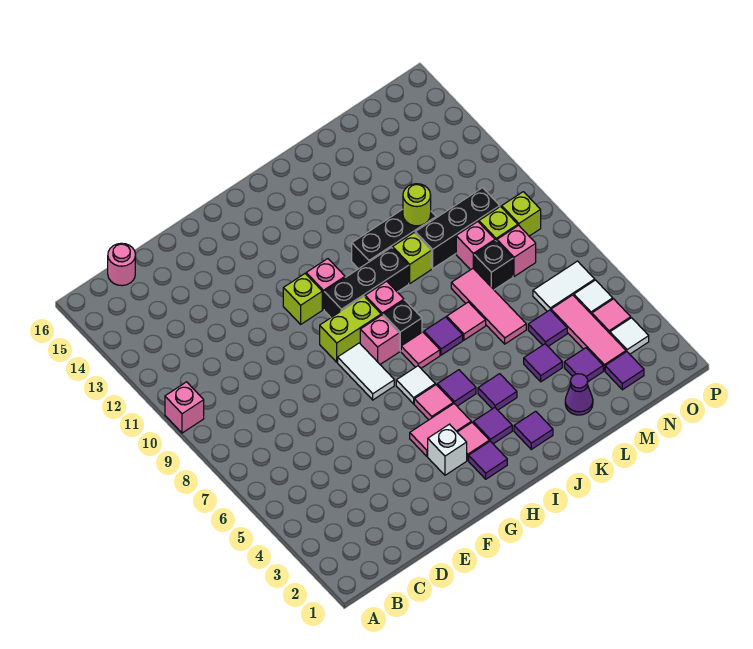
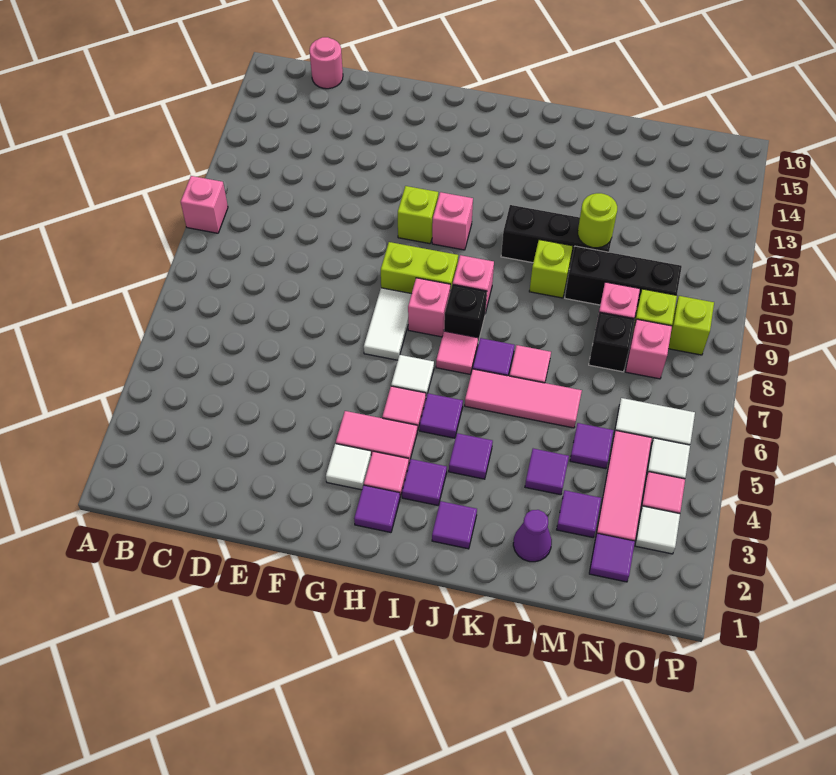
white brick G3 level 1 -> white tile G3 level 1
black brick H10:J10 level 1 -> none
pink tile L6:L8 level 1 -> pink tile J6:L6 level 1

